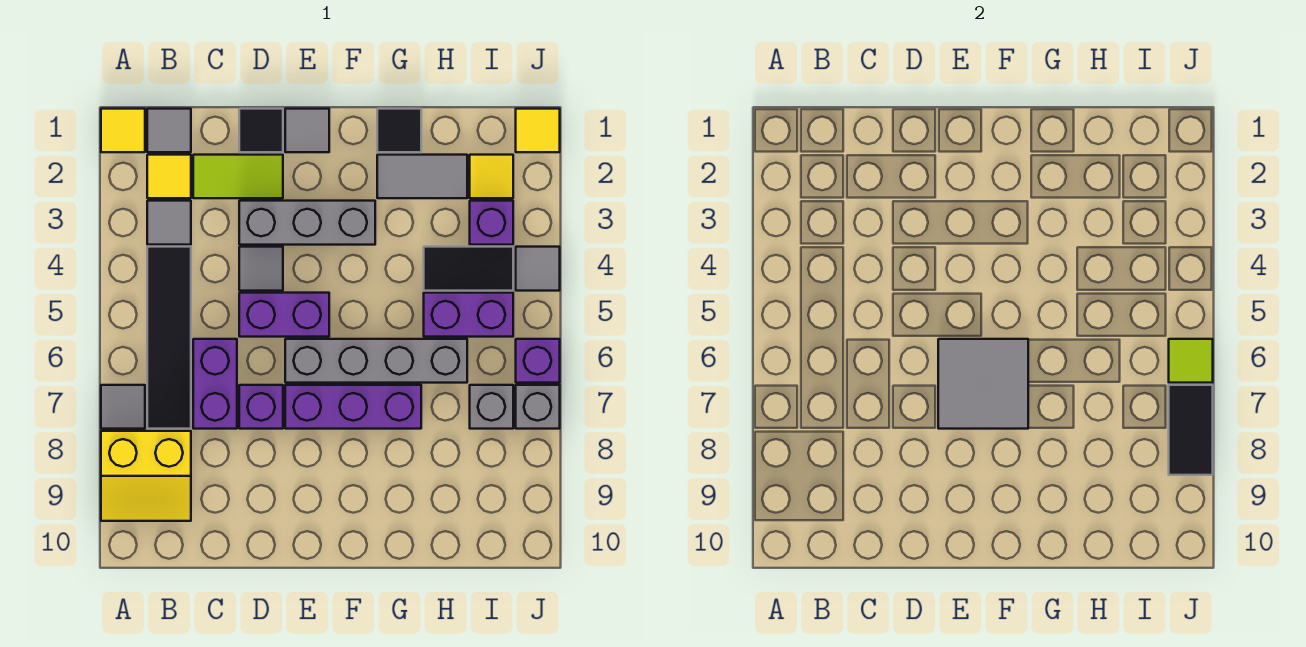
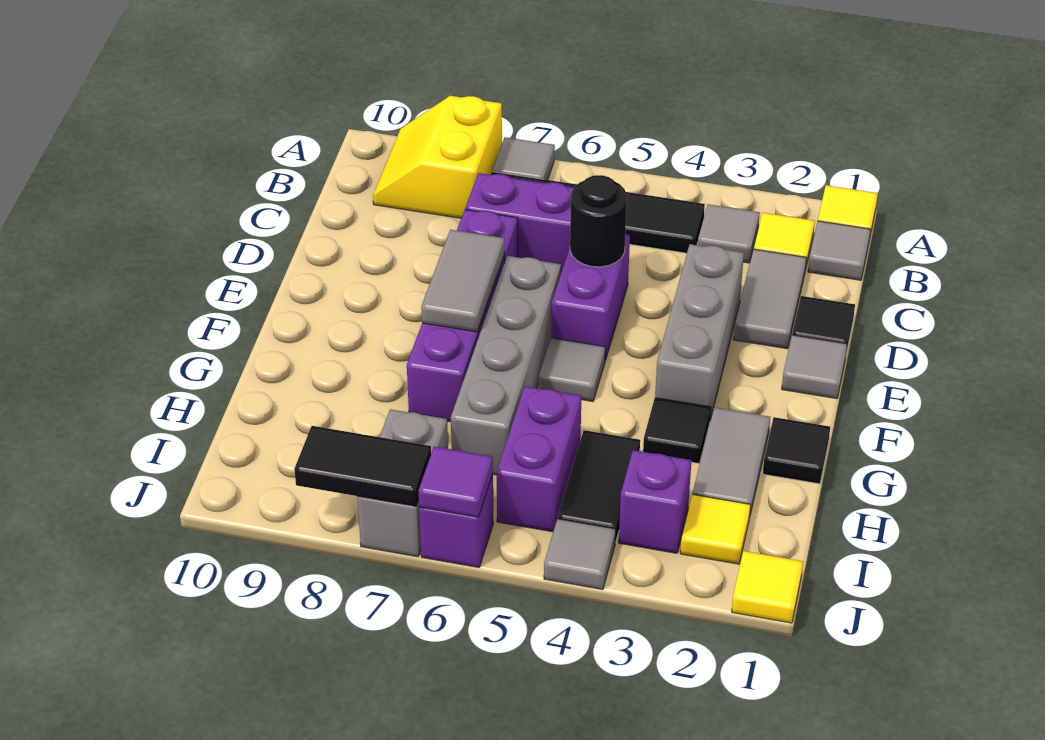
lime tile C2:D2 level 1 -> grey tile C2:D2 level 1
grey tile D4 level 1 -> grey tile F5 level 1
none -> black round brick D5 level 2
grey tile E6:F7 level 2 -> grey tile E7:F7 level 2
none -> black tile G3 level 1
lime tile J6 level 2 -> purple tile J6 level 2

